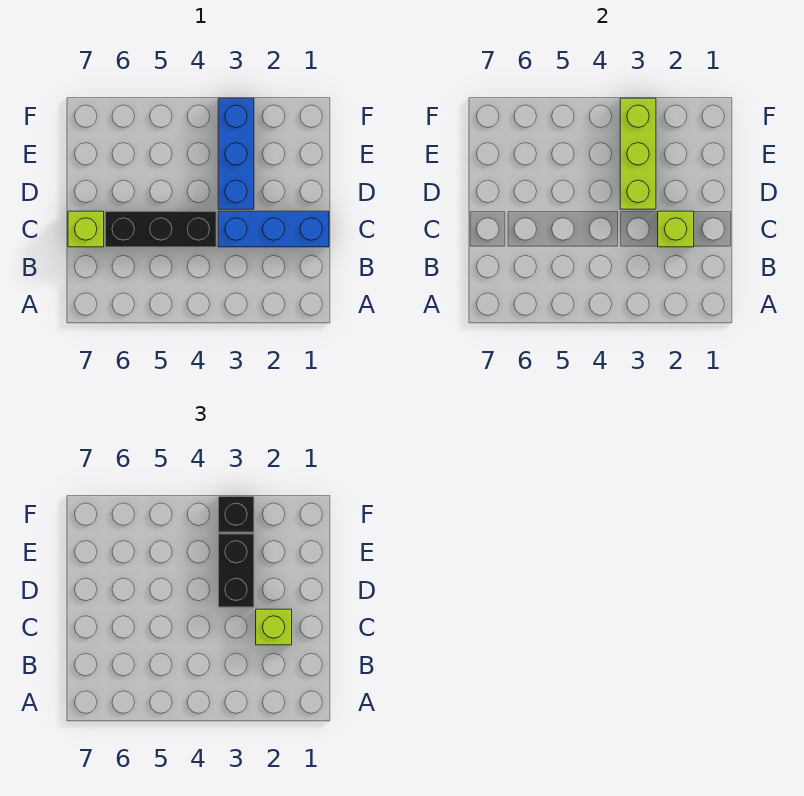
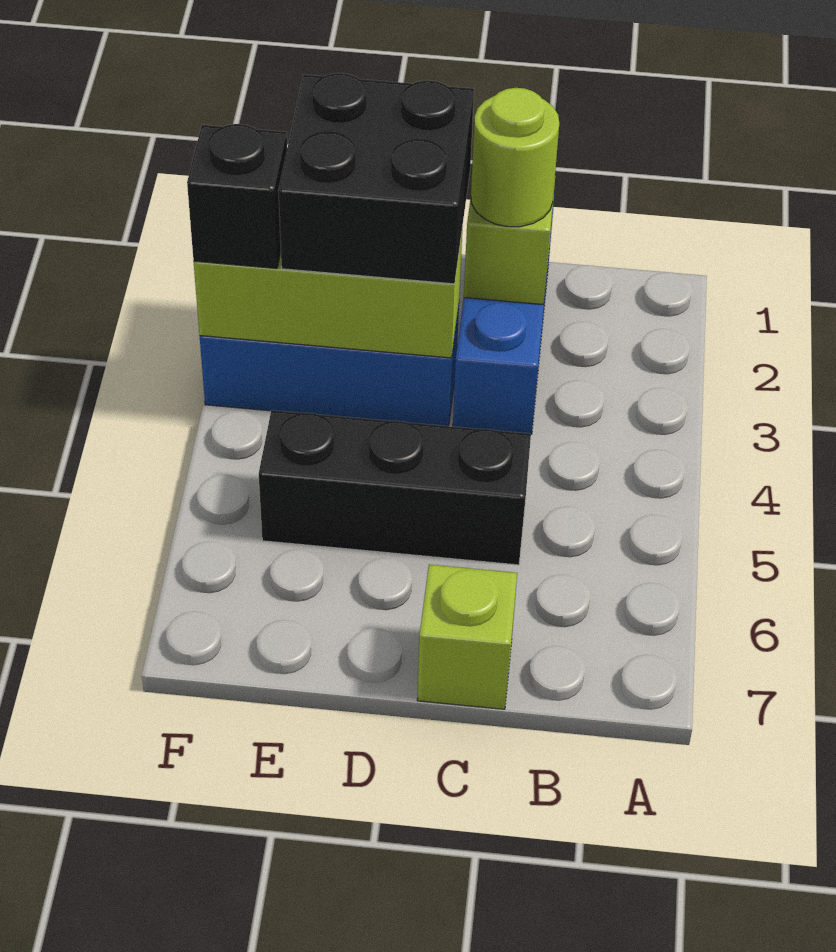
lime brick C2 level 3 -> lime round brick C2 level 3
black brick C4:C6 level 1 -> black brick C5:E5 level 1
black brick D3:E3 level 3 -> black brick D2:E3 level 3

